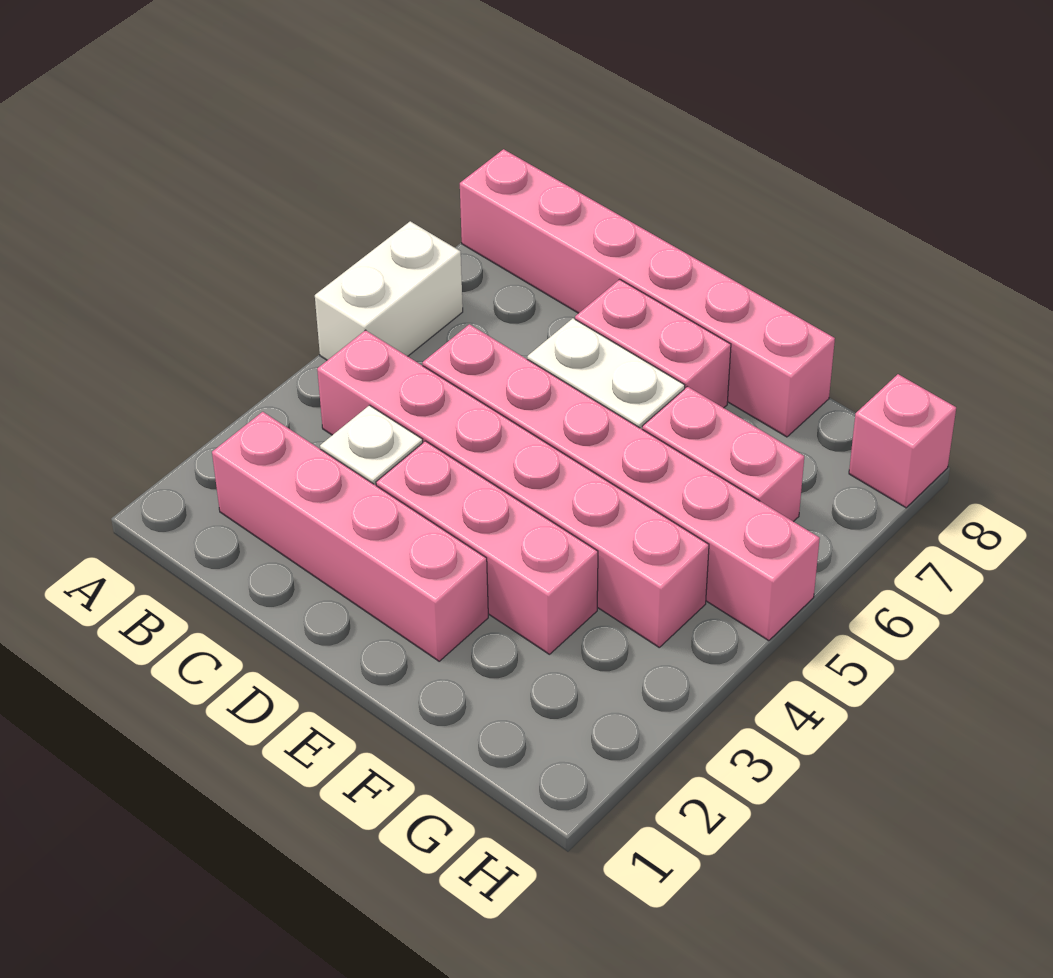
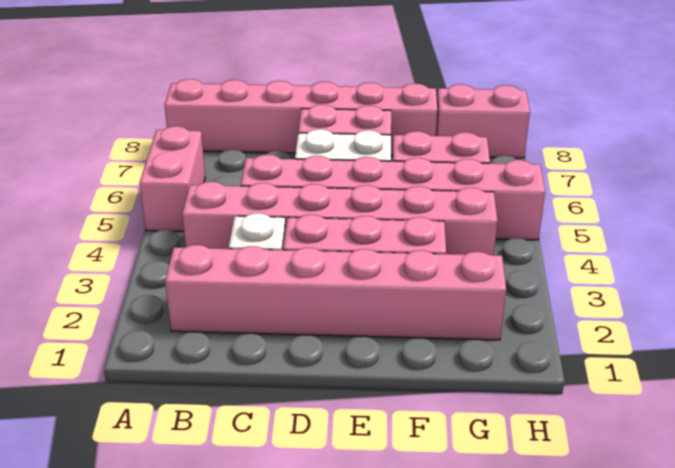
white brick A5:A6 level 1 -> pink brick A5:A6 level 1
pink brick B2:E2 level 1 -> pink brick B2:G2 level 1
pink brick H8 level 1 -> pink brick G8:H8 level 1

